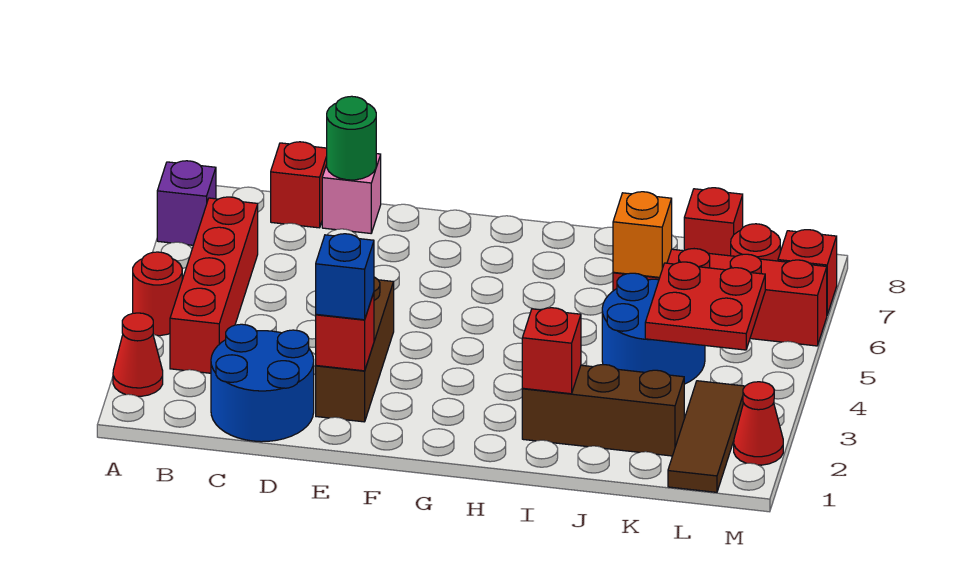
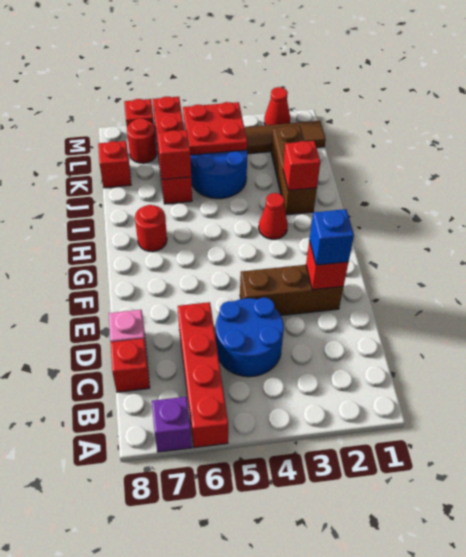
red cone A2 level 1 -> red cone H3 level 1
red round brick A4 level 1 -> red round brick H7 level 1
red brick B3:B6 level 1 -> red brick A6:D6 level 1
blue round brick C1:D2 level 1 -> blue round brick C4:D5 level 1
green round brick D8 level 2 -> none
orange brick J6 level 2 -> red brick J6 level 2

